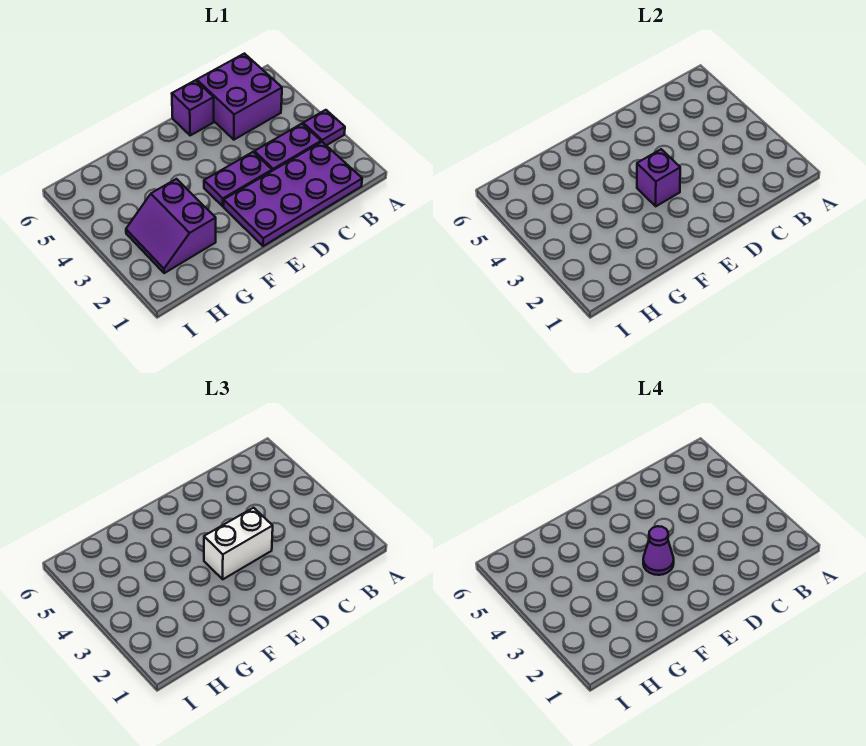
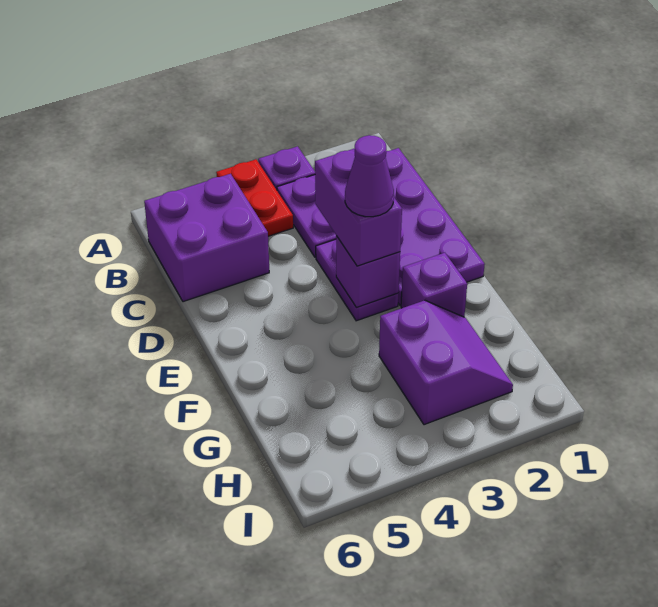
none -> red plate A4:B4 level 1
white brick D3:E3 level 3 -> purple brick D3:E3 level 3
purple brick D6 level 1 -> purple brick F2 level 1
purple slope G2:H3 level 1 top G -> purple slope G2:H3 level 1 top 3

